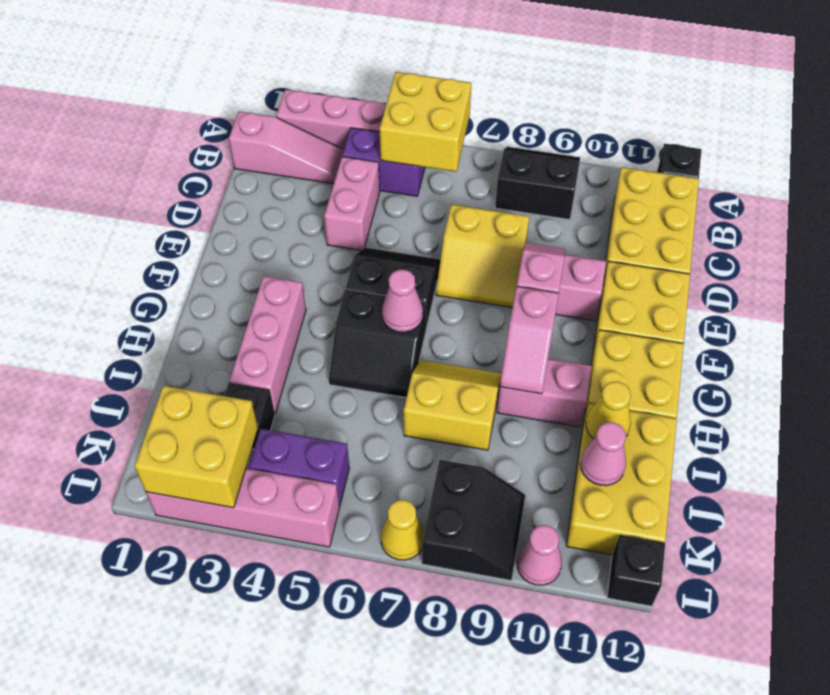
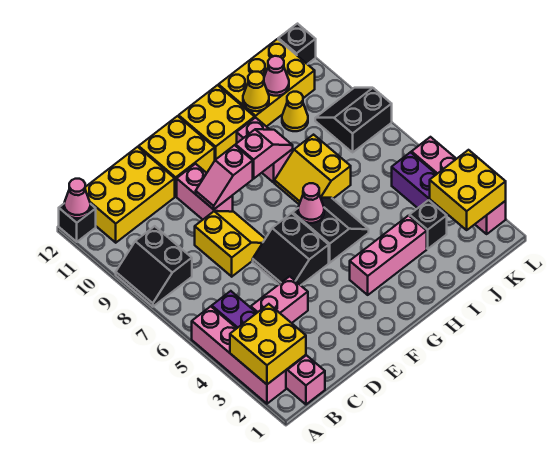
yellow brick A5:B6 level 2 -> yellow brick A2:B3 level 2
yellow cone L7 level 1 -> yellow cone J10 level 1
pink cone L10 level 1 -> pink cone A12 level 2

